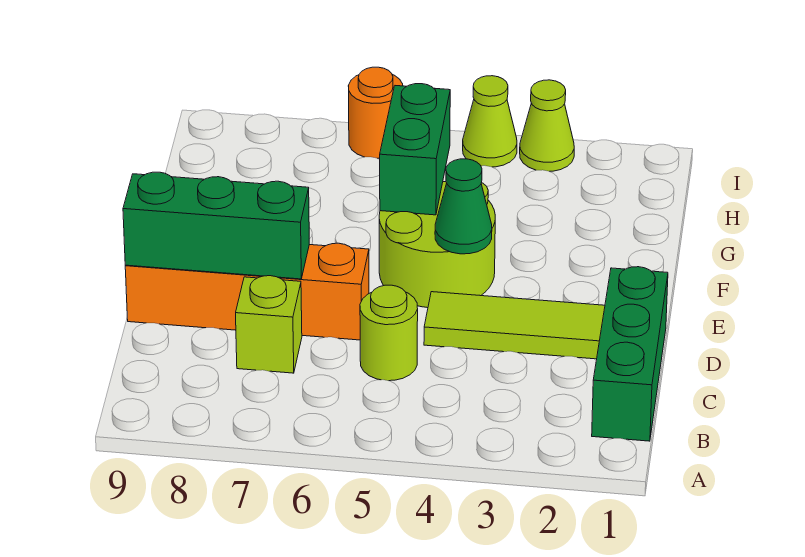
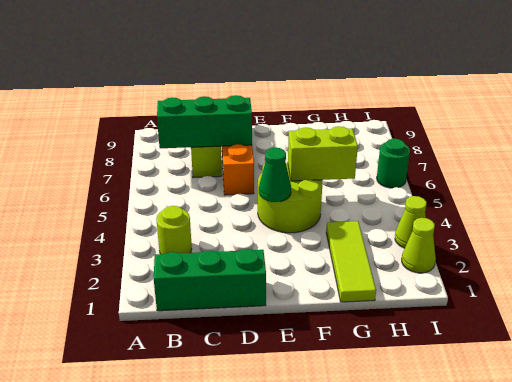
lime round brick C5 level 1 -> lime round brick B3 level 1
lime tile D2:D4 level 1 -> lime tile G1:G3 level 1
green brick D7:D9 level 2 -> green brick B7:D7 level 2
green brick F5:G5 level 2 -> lime brick F5:G5 level 2
lime cone I4 level 1 -> lime cone I2 level 1
orange round brick I6 level 1 -> green round brick I6 level 1

